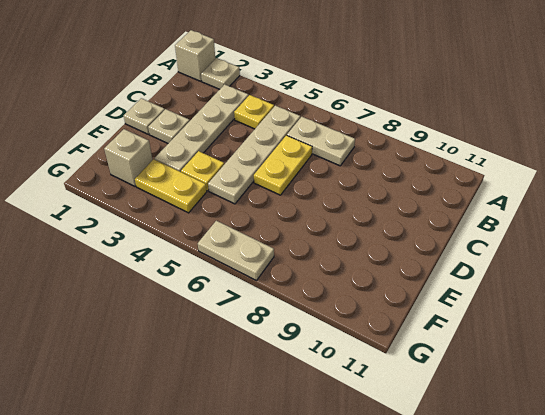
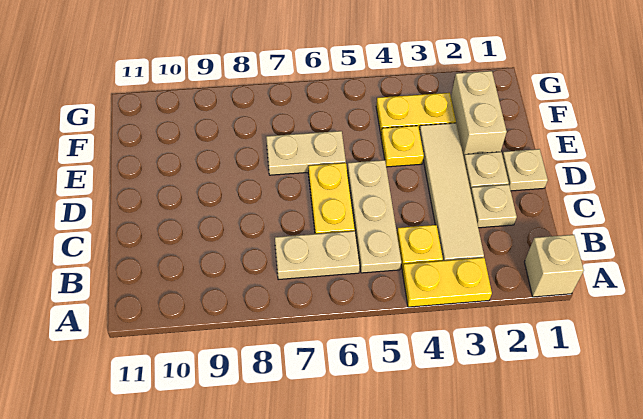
tan plate A2 level 1 -> tan plate C2 level 1
none -> yellow plate A3:A4 level 1
tan plate B3:E3 level 1 -> tan tile B3:E3 level 1
tan plate B5:E5 level 1 -> tan plate B5:D5 level 1
tan brick F2 level 1 -> tan brick E2:F2 level 1
tan plate G6:G7 level 1 -> tan plate E6:E7 level 1

